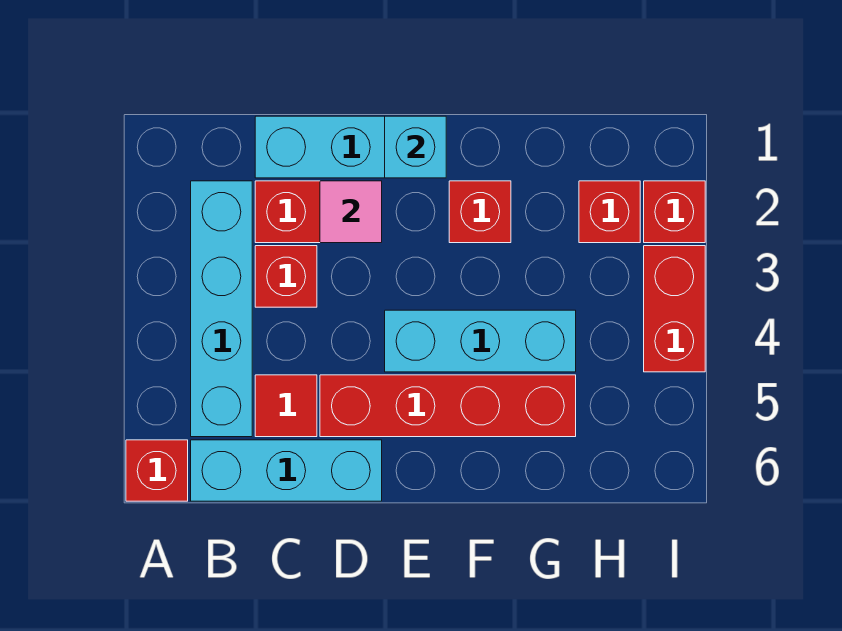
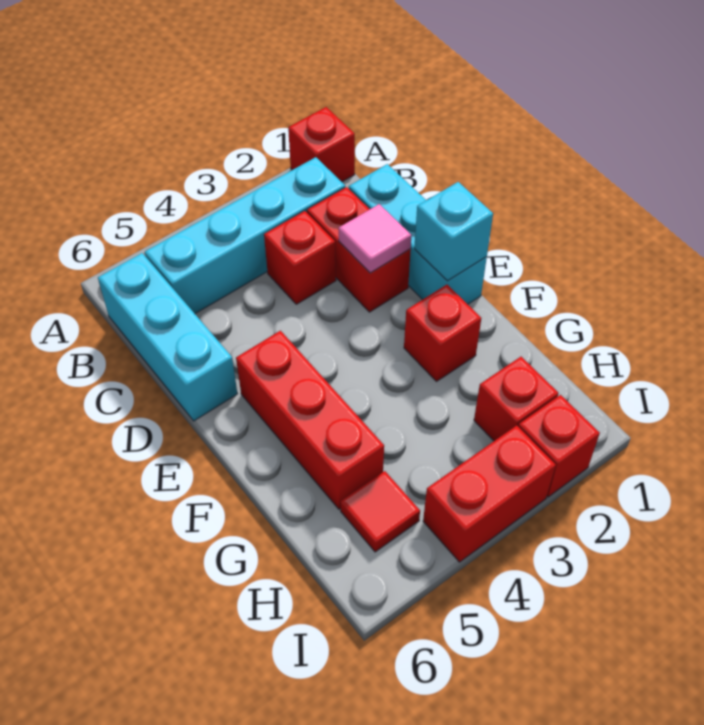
red brick A6 level 1 -> red brick A1 level 1
red tile C5 level 1 -> red tile H5 level 1
red brick D5:G5 level 1 -> red brick E5:G5 level 1
cyan brick E4:G4 level 1 -> none

